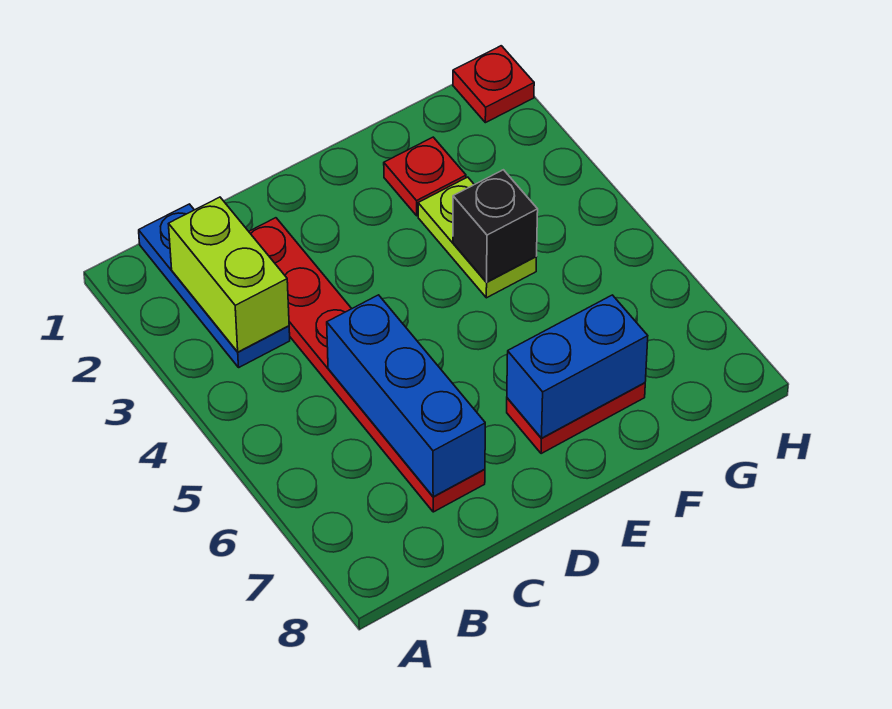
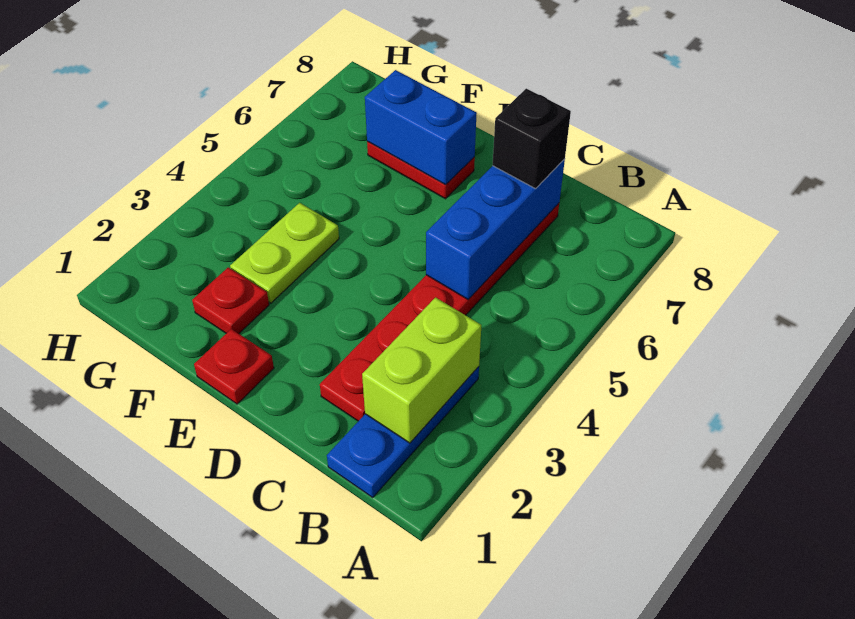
black brick F4 level 2 -> black brick C7 level 3
red plate H1 level 1 -> red plate E1 level 1

